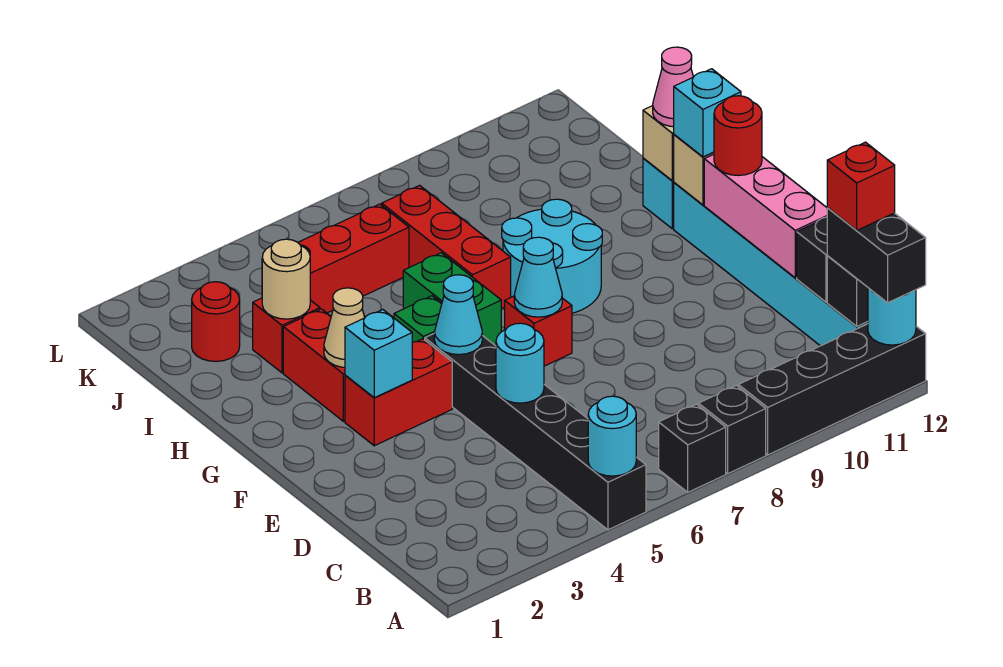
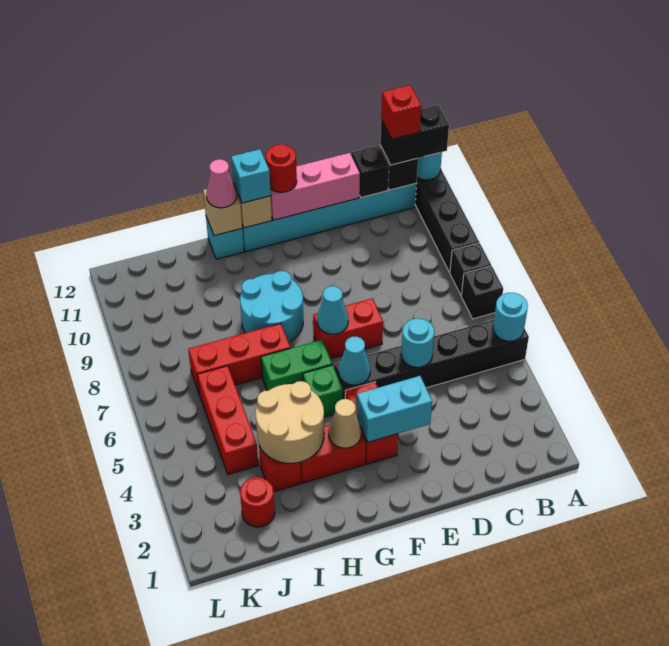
cyan brick F3 level 2 -> cyan brick E3:F3 level 2
red brick F7 level 1 -> red brick E7:F7 level 1
tan round brick I3 level 2 -> tan round brick H3:I4 level 2

